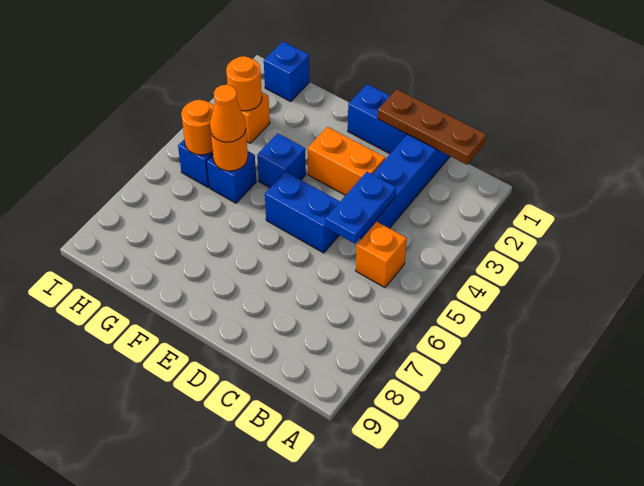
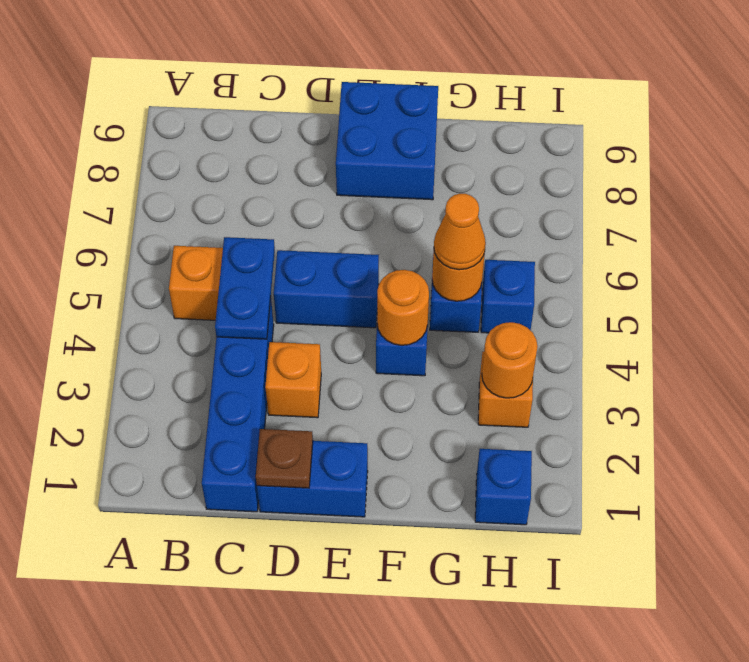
brown plate B1:D1 level 2 -> brown plate D1 level 2
orange brick D3:E3 level 1 -> orange brick D3 level 1
none -> blue brick E8:F9 level 1
orange round brick H5 level 2 -> orange round brick F4 level 2

